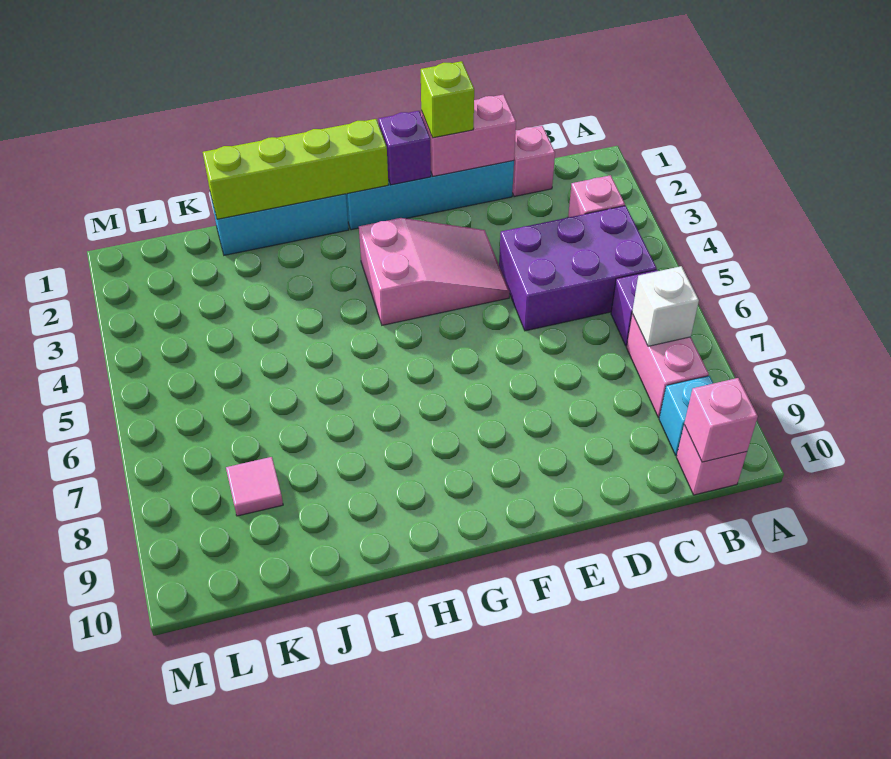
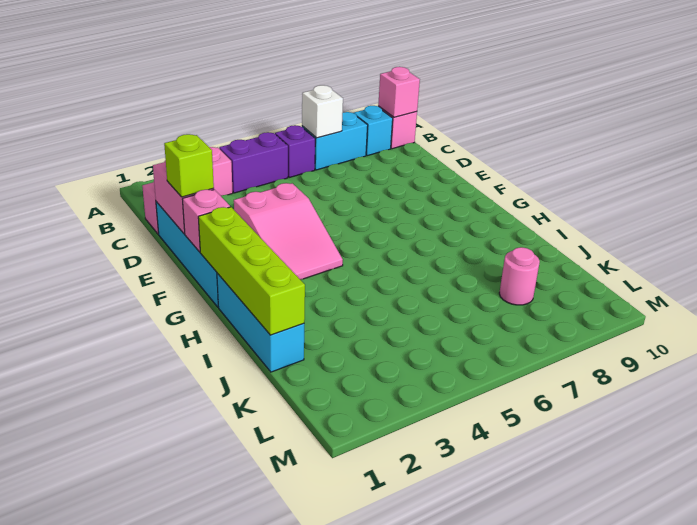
purple brick B4:D5 level 1 -> purple brick B4:B5 level 1
pink brick B7:B8 level 1 -> cyan brick B7:B8 level 1
pink slope E3:G4 level 1 top G -> pink slope E3:G4 level 1 top E
purple brick F1 level 2 -> pink brick F1 level 2
pink tile K8 level 1 -> pink round brick K8 level 1

